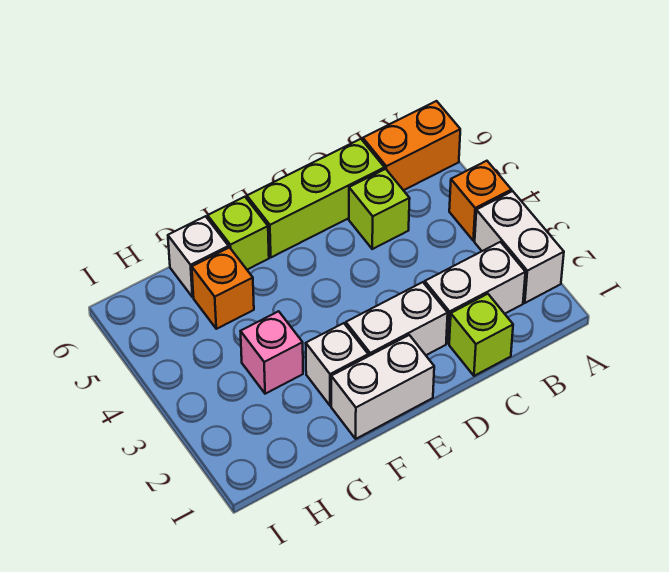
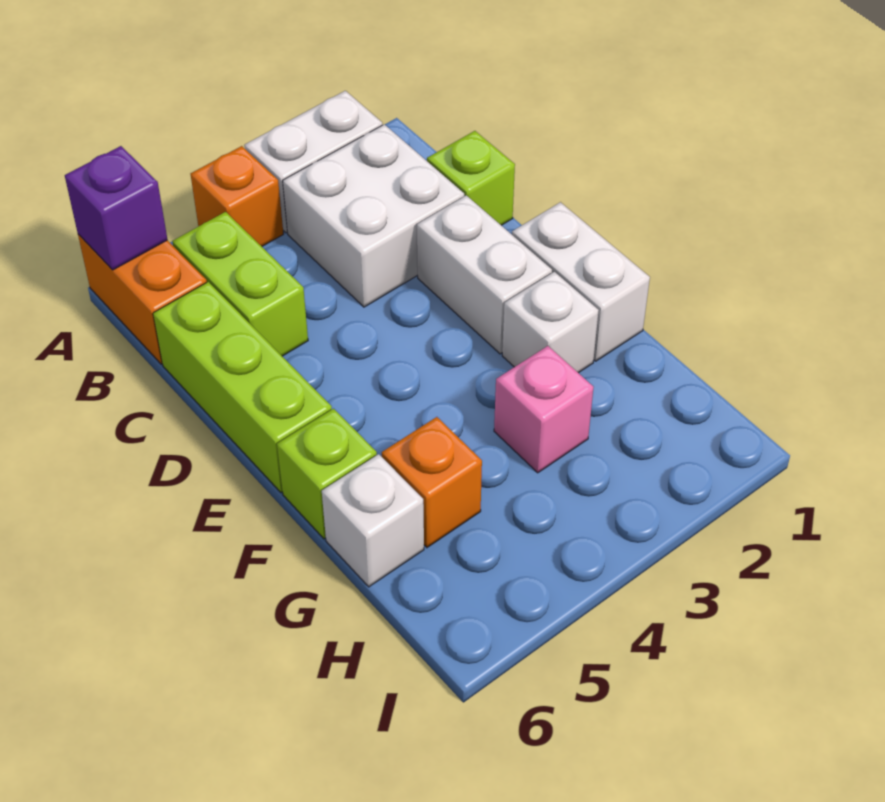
none -> purple brick A6 level 2
white brick B2:C2 level 1 -> white brick B2:C3 level 1
lime brick C5 level 1 -> lime brick B5:C5 level 1

